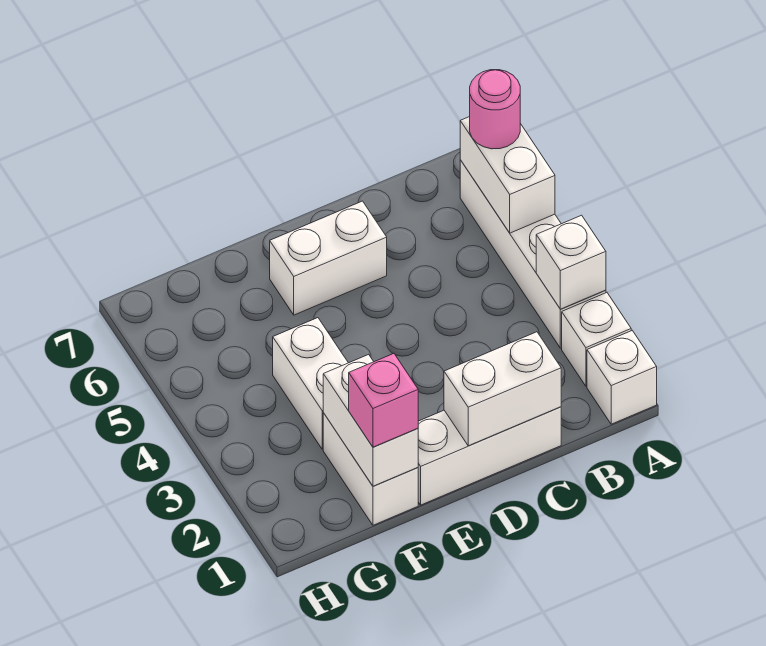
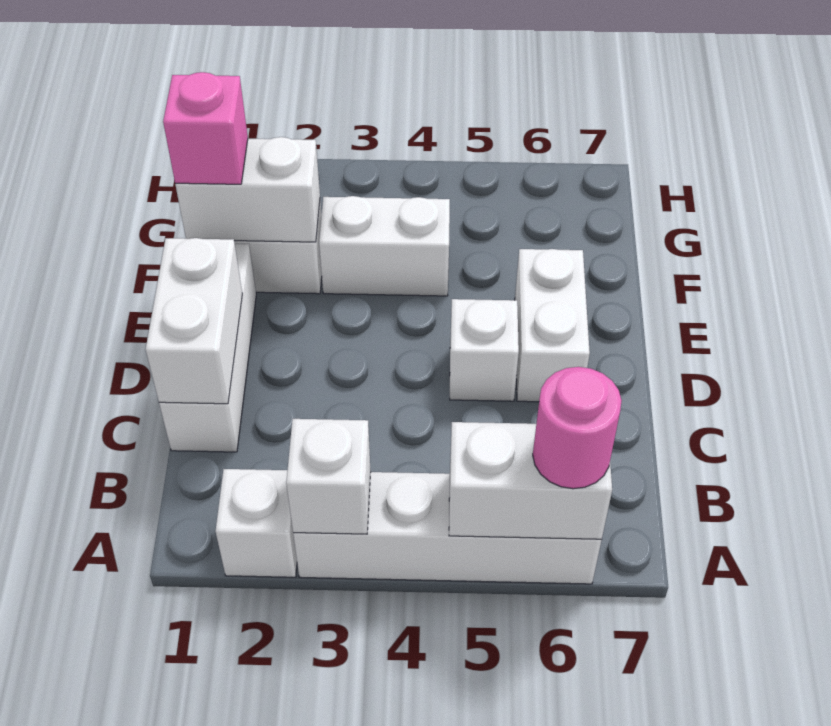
white brick A1 level 1 -> white brick D5 level 1

